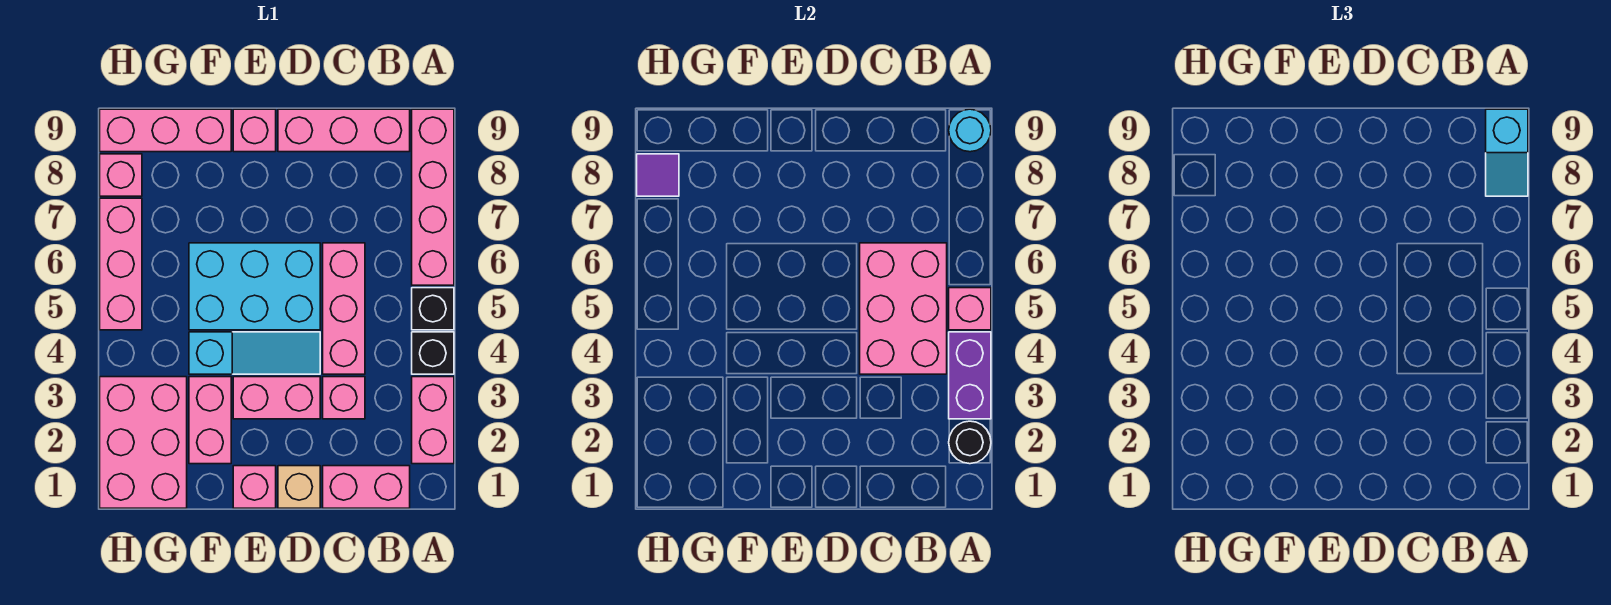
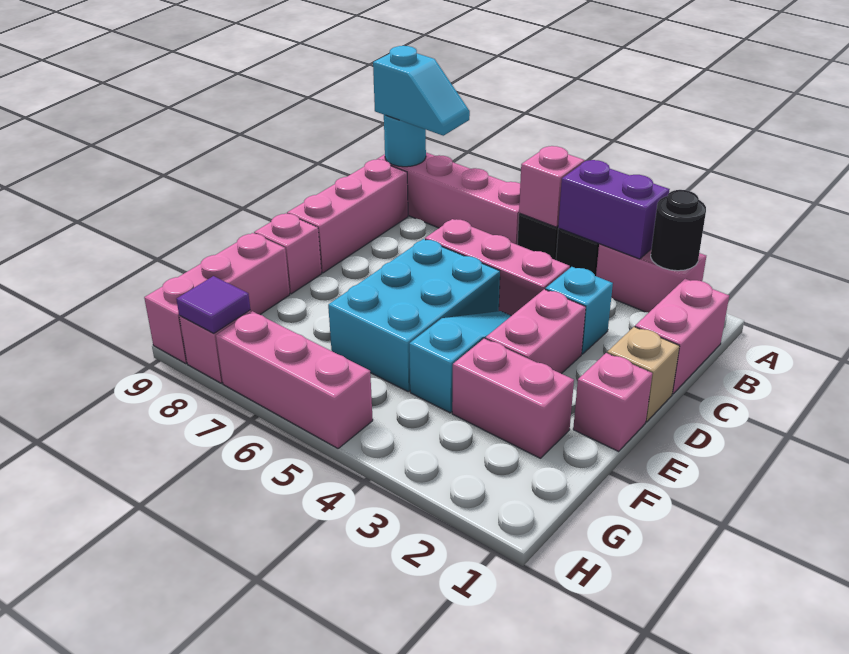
pink brick B4:C6 level 2 -> none
pink brick C3 level 1 -> cyan brick C3 level 1
pink brick G1:H3 level 1 -> none

